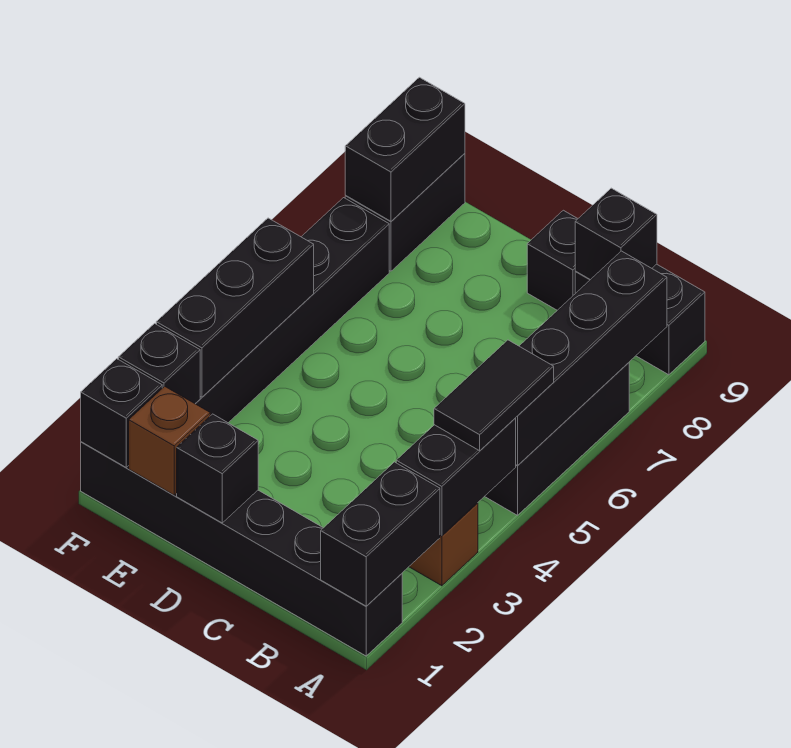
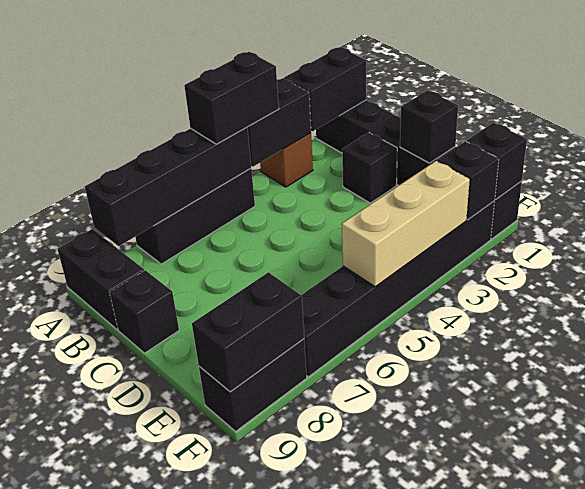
black tile A4:A5 level 3 -> black brick A4:A5 level 3
black brick B9 level 2 -> black brick C2 level 1
brown brick E1 level 2 -> none
black brick F3:F5 level 2 -> tan brick F3:F5 level 2

